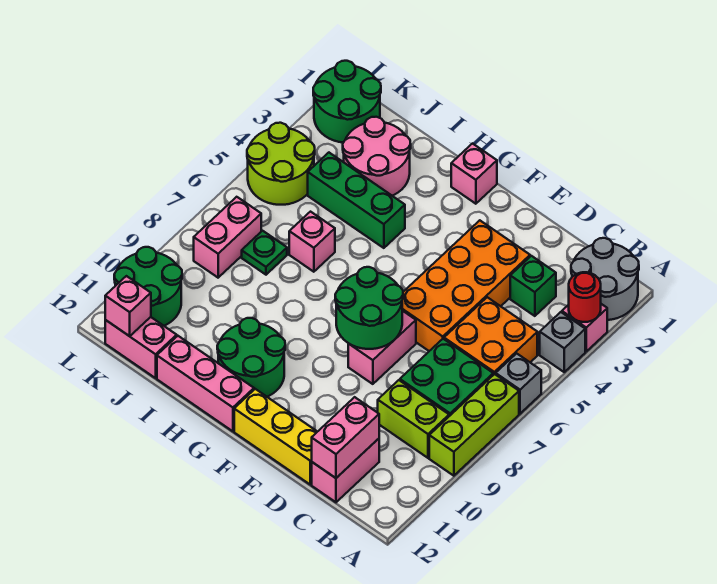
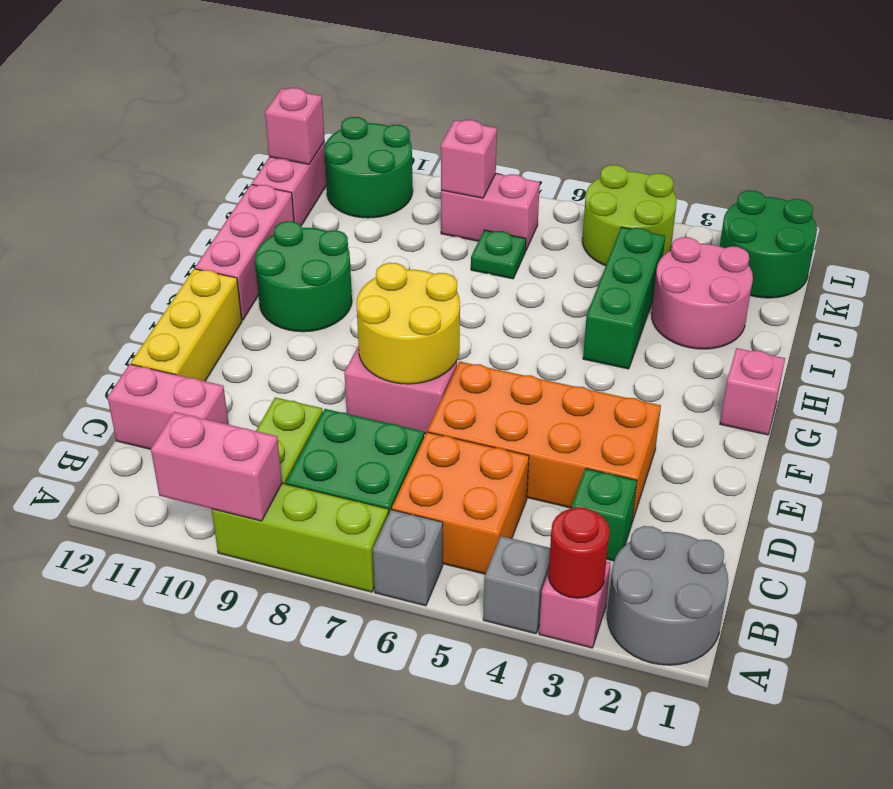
pink brick C11:C12 level 2 -> pink brick A9:A10 level 2
green round brick E7:F8 level 2 -> yellow round brick E7:F8 level 2
pink brick I6 level 1 -> pink brick K8 level 2

